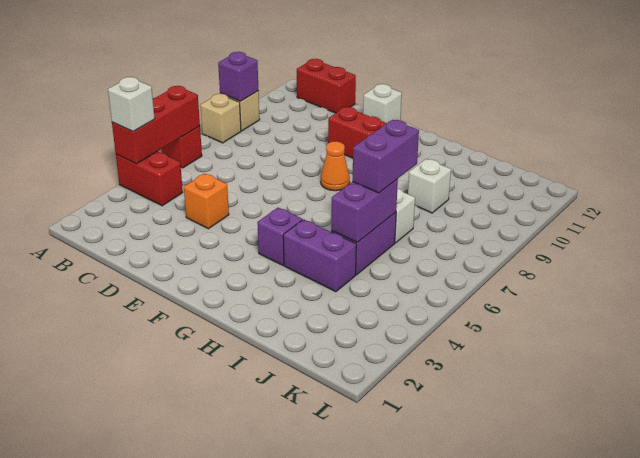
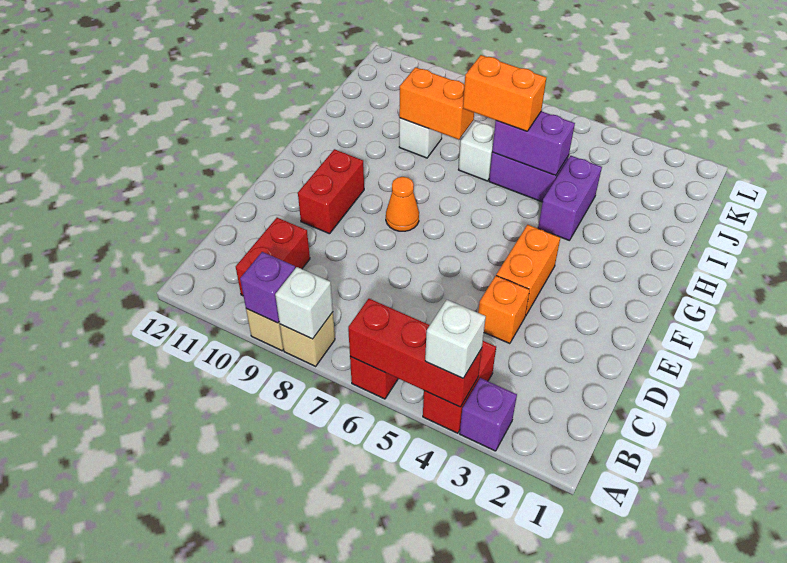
red brick B12:C12 level 1 -> red brick B10:C10 level 1
none -> orange brick E4:F4 level 1
white brick E12 level 1 -> white brick A8 level 2
purple brick G4 level 1 -> purple brick A3 level 1
purple brick I6:I7 level 3 -> orange brick I6:I7 level 3
none -> orange brick I8:I9 level 2

